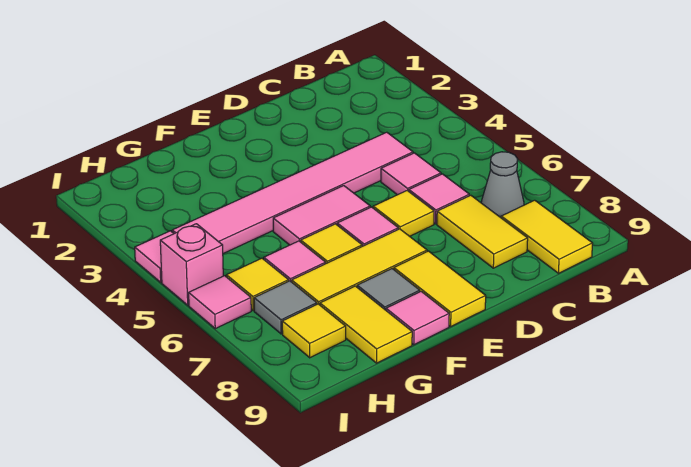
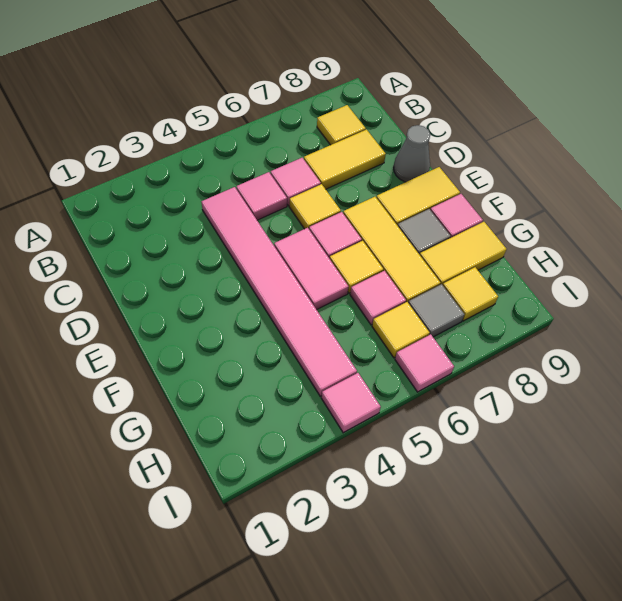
grey cone B7 level 1 -> grey cone D9 level 1
yellow tile B8:B9 level 1 -> yellow tile B8 level 1
pink brick I5 level 1 -> none

